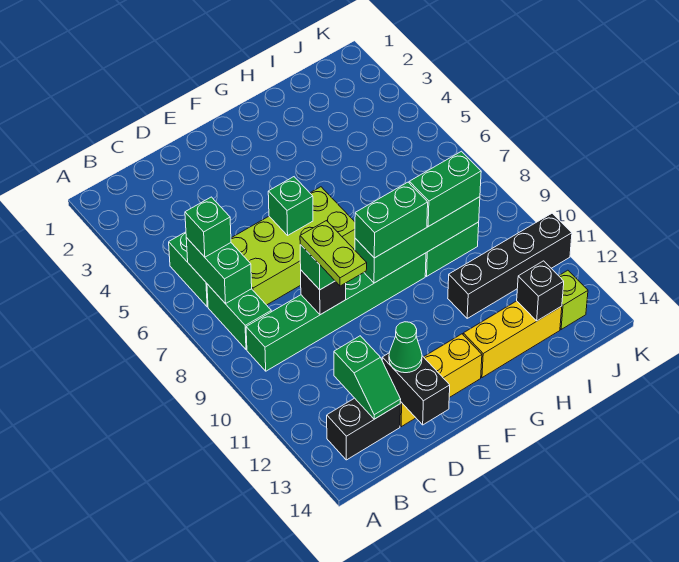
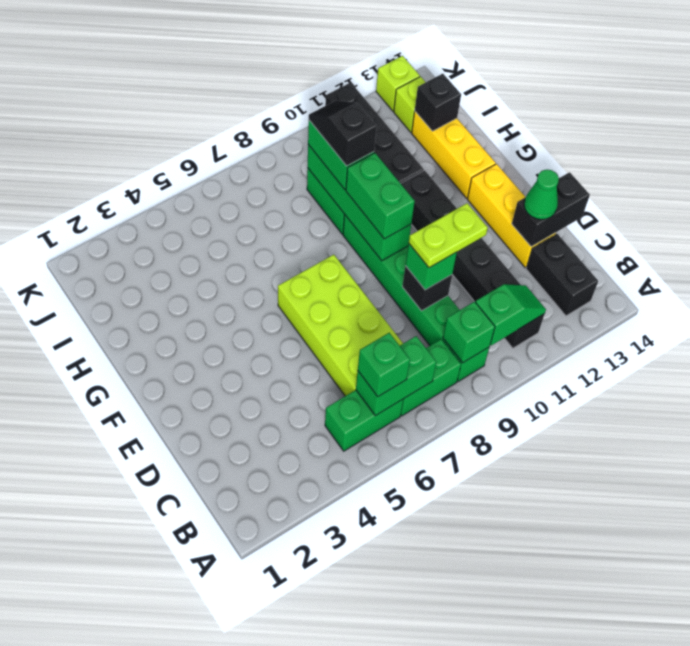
none -> black brick B11:G11 level 1
green slope C12:C13 level 2 top 12 -> green slope B10:B11 level 2 top 10
green brick E6 level 2 -> green brick B9 level 2
none -> black slope H9:I9 level 4 top H
none -> lime brick K13 level 1

